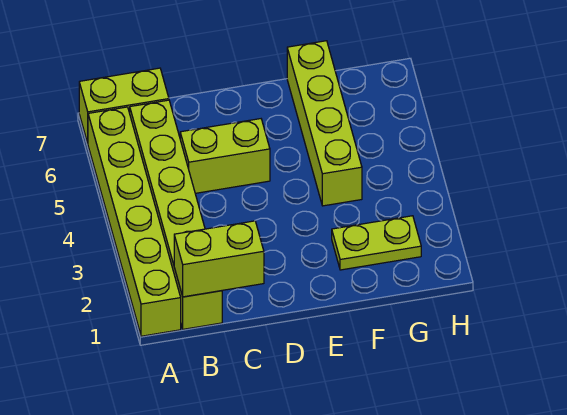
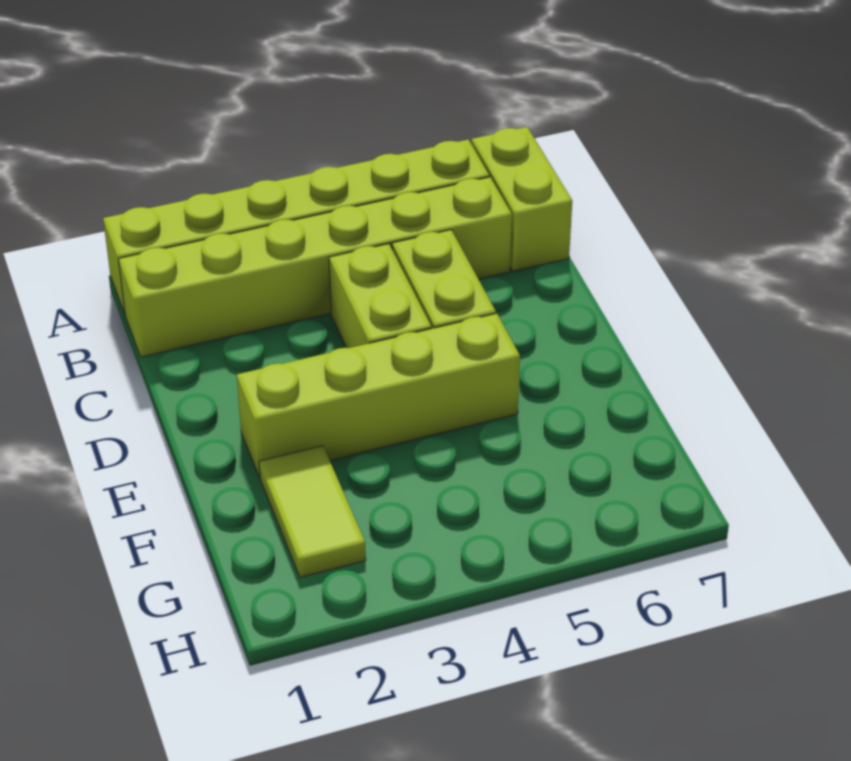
lime brick B1:C1 level 2 -> lime brick C4:D4 level 1
lime plate F2:G2 level 1 -> lime tile F2:G2 level 1
lime brick F4:F7 level 1 -> lime brick E2:E5 level 1

